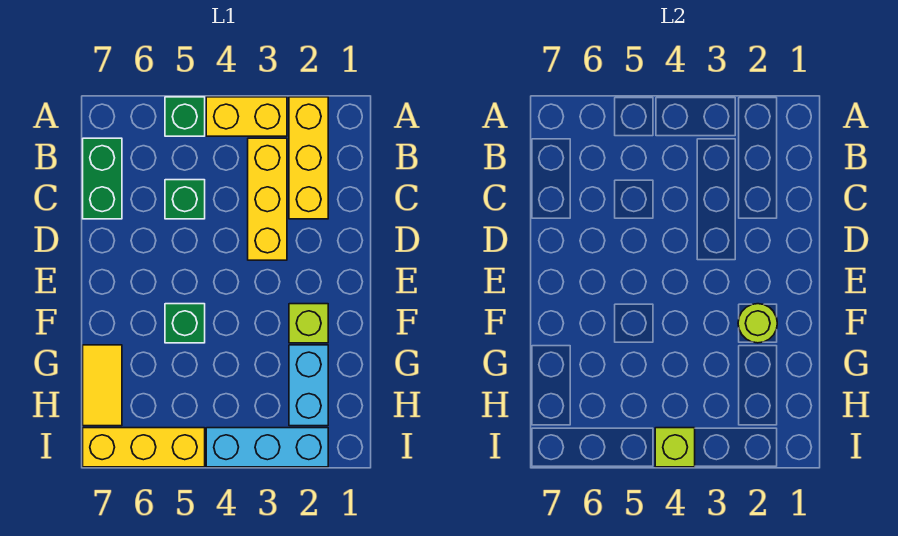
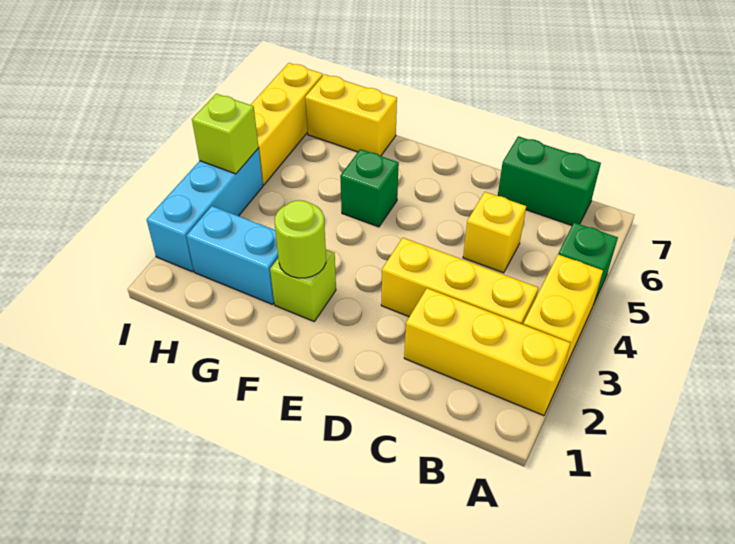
green brick C5 level 1 -> yellow brick C5 level 1
yellow tile G7:H7 level 1 -> yellow brick G7:H7 level 1

